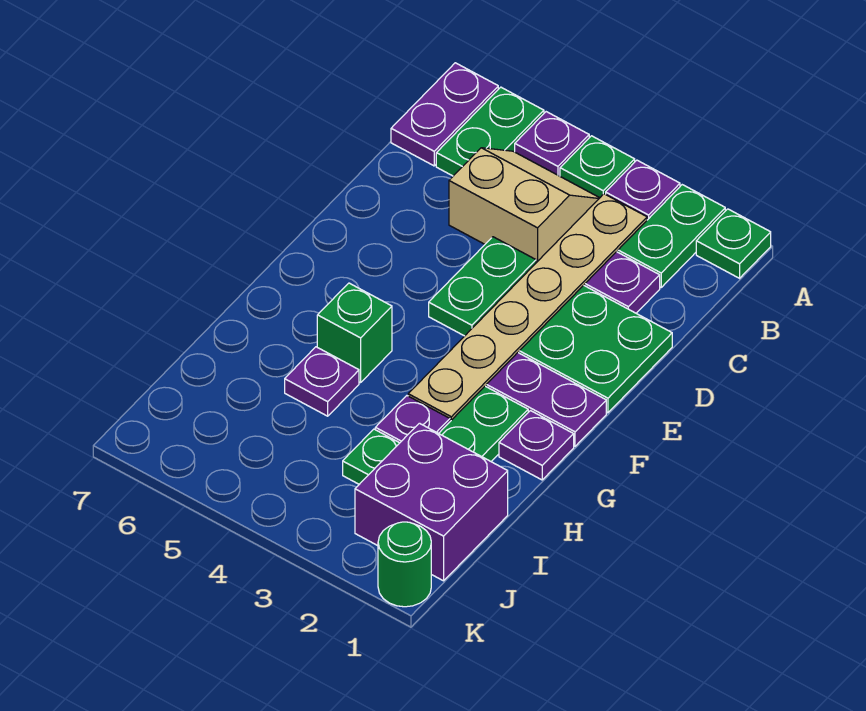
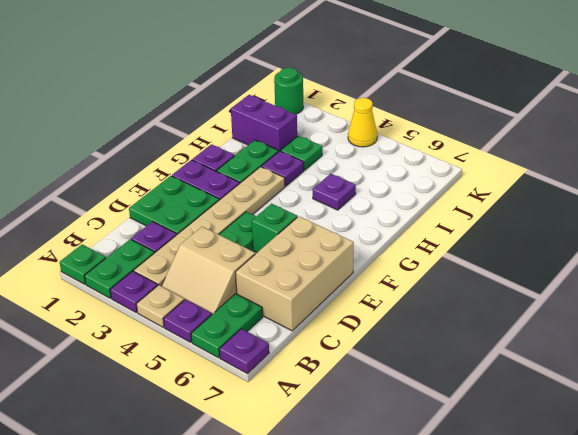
green plate A4 level 1 -> tan plate A4 level 1
purple plate A7:B7 level 1 -> purple plate A7 level 1
none -> tan brick C6:E7 level 1
green brick G5 level 1 -> green brick E5 level 1
purple brick I1:J2 level 1 -> purple brick I1:I2 level 1
none -> yellow cone K4 level 1

